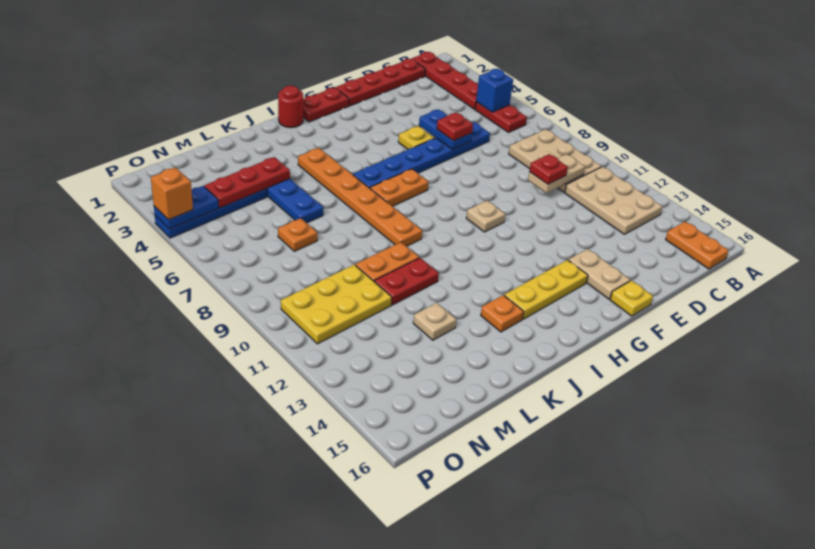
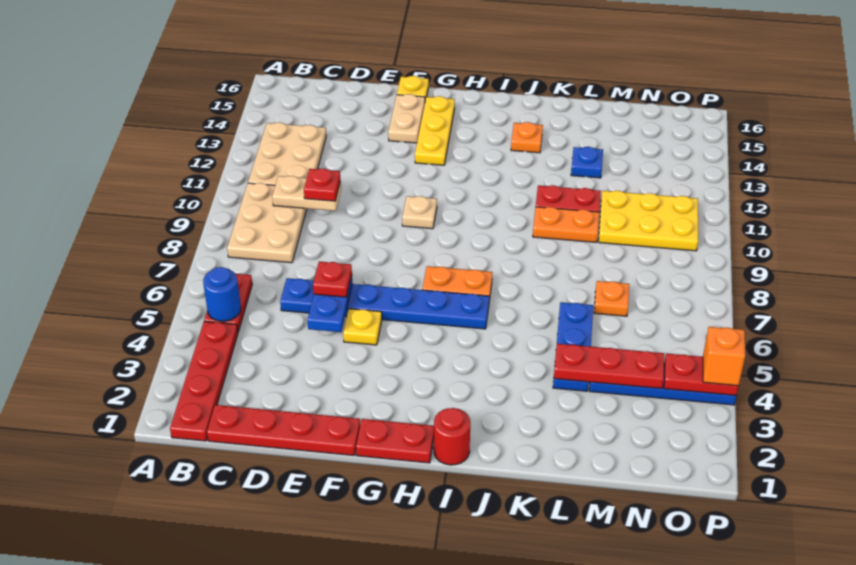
blue brick B5 level 2 -> blue round brick B5 level 2
orange plate B15:B16 level 1 -> none
yellow plate G14:I14 level 1 -> yellow plate G13:G15 level 1
orange plate J4:J9 level 1 -> none
tan plate L13 level 1 -> blue plate L13 level 1
blue plate O4:P4 level 2 -> red plate O4:P4 level 2

